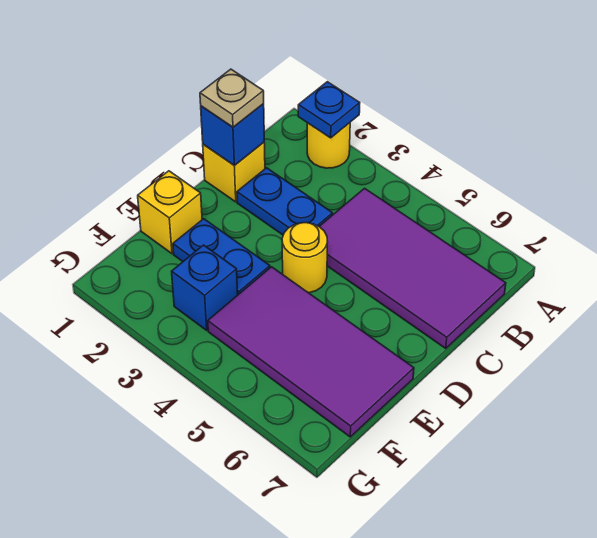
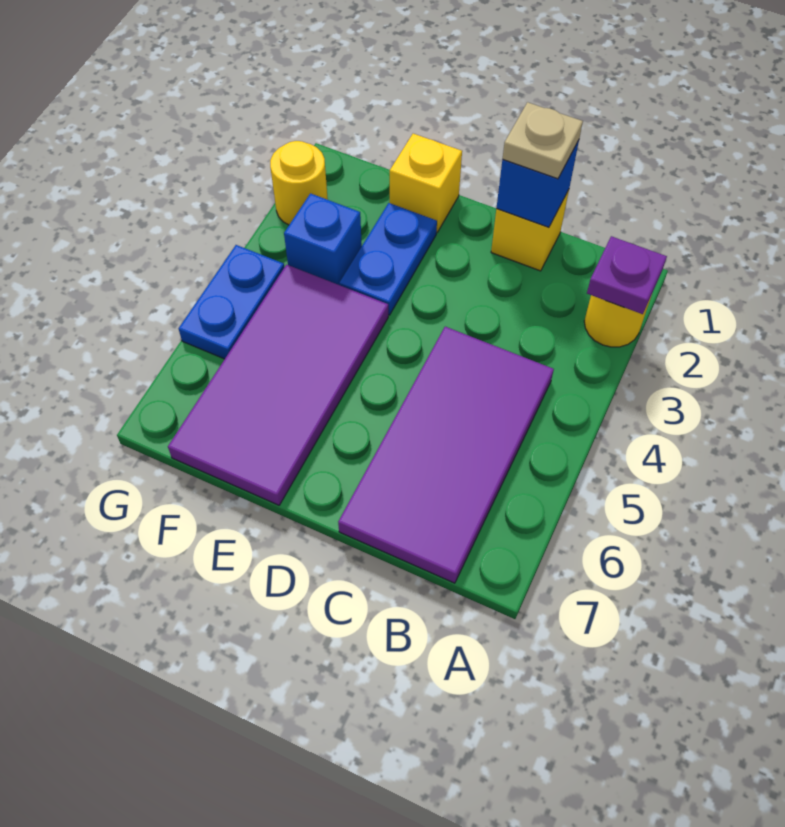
blue plate A2 level 2 -> purple plate A2 level 2
blue plate C2:C3 level 1 -> blue plate G4:G5 level 1
yellow round brick D4 level 1 -> yellow round brick G2 level 1

